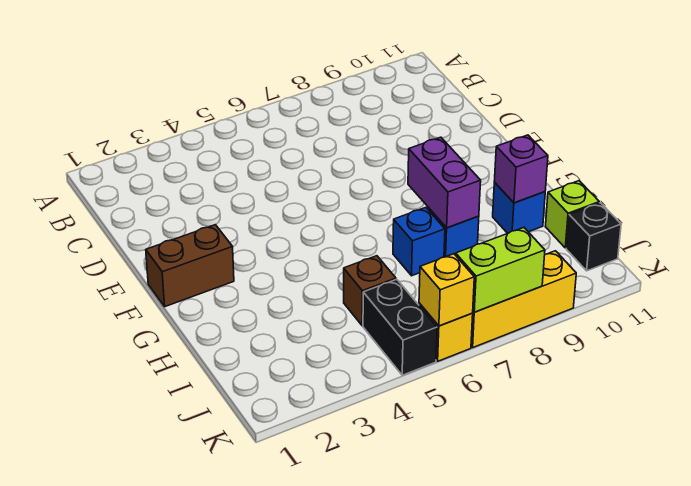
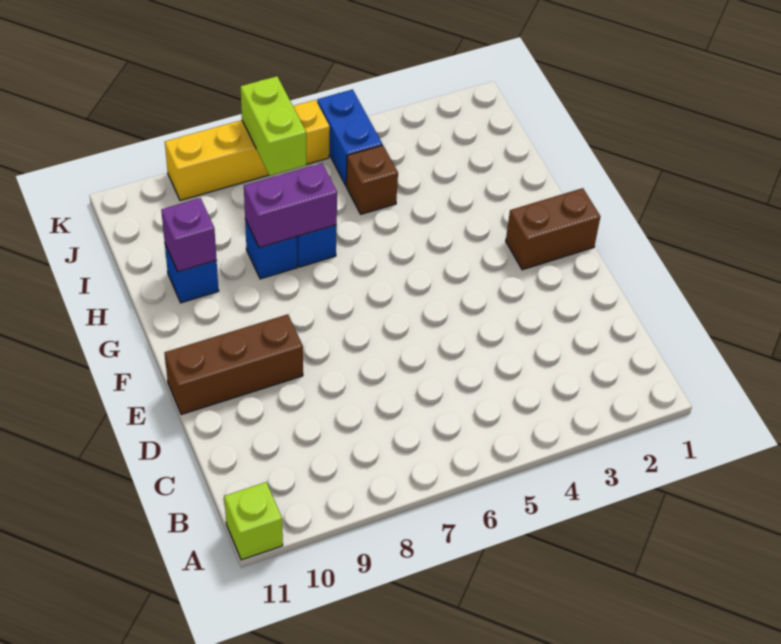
none -> brown brick E9:E11 level 1
purple brick G8:H8 level 2 -> purple brick H7:H8 level 2
lime brick I11 level 1 -> lime brick A11 level 1
black brick J5:K5 level 1 -> blue brick J5:K5 level 1
black brick J11 level 1 -> none
yellow brick K6 level 2 -> none
lime brick K7:K8 level 2 -> lime brick J7:K7 level 2

